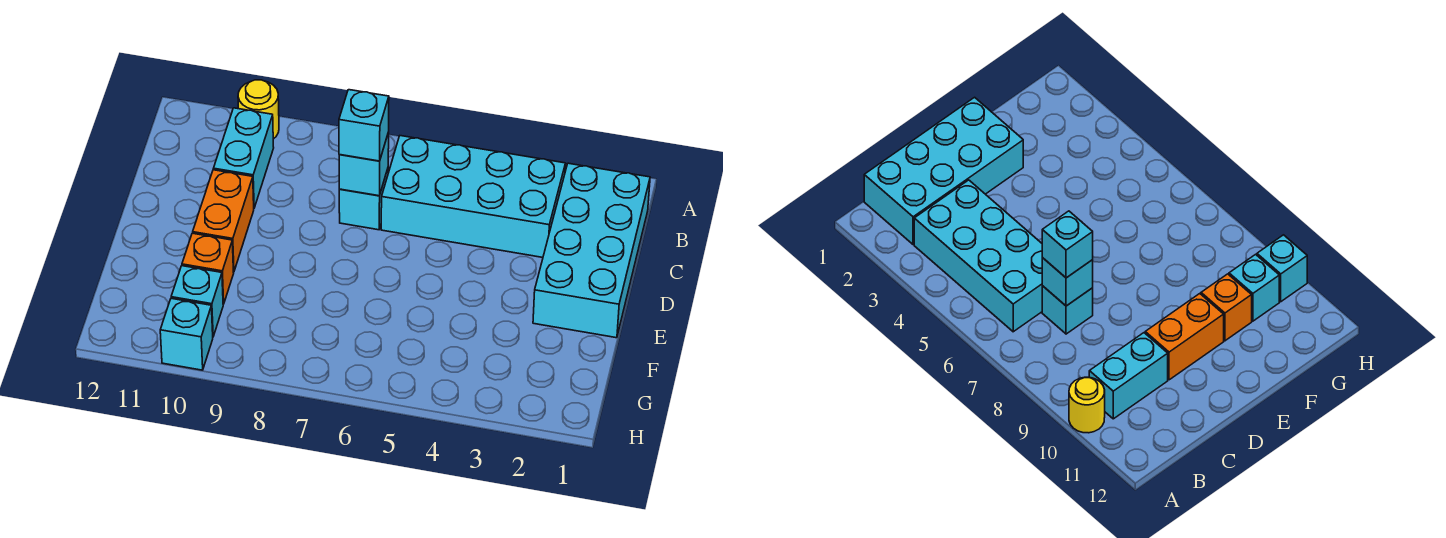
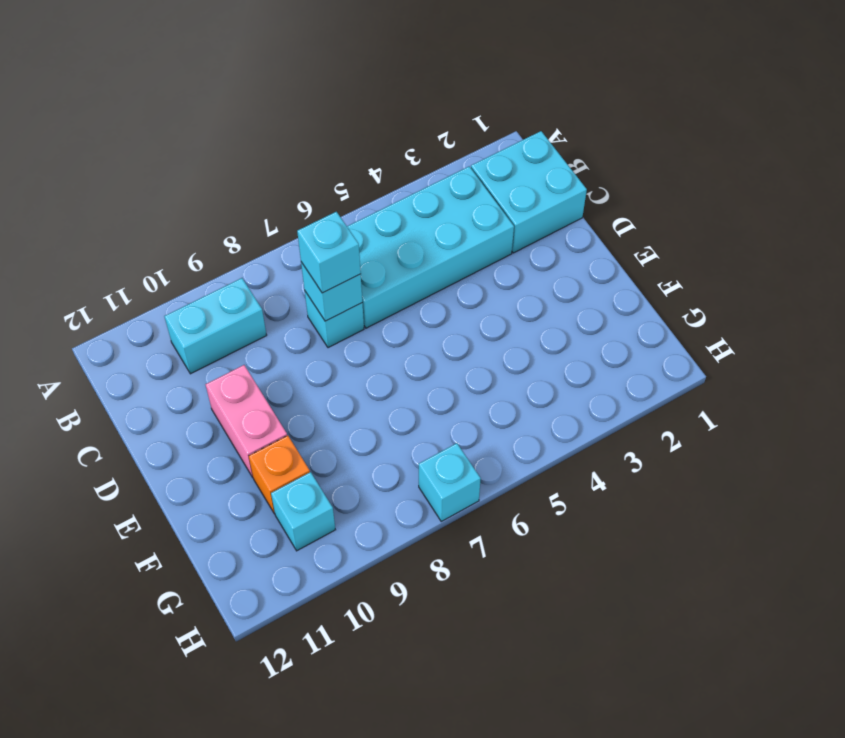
yellow round brick A10 level 1 -> none
cyan brick B1:E2 level 1 -> cyan brick B1:C2 level 1
cyan brick B10:C10 level 1 -> cyan brick B9:B10 level 1
orange brick D10:E10 level 1 -> pink brick D10:E10 level 1
cyan brick H10 level 1 -> cyan brick H7 level 1

